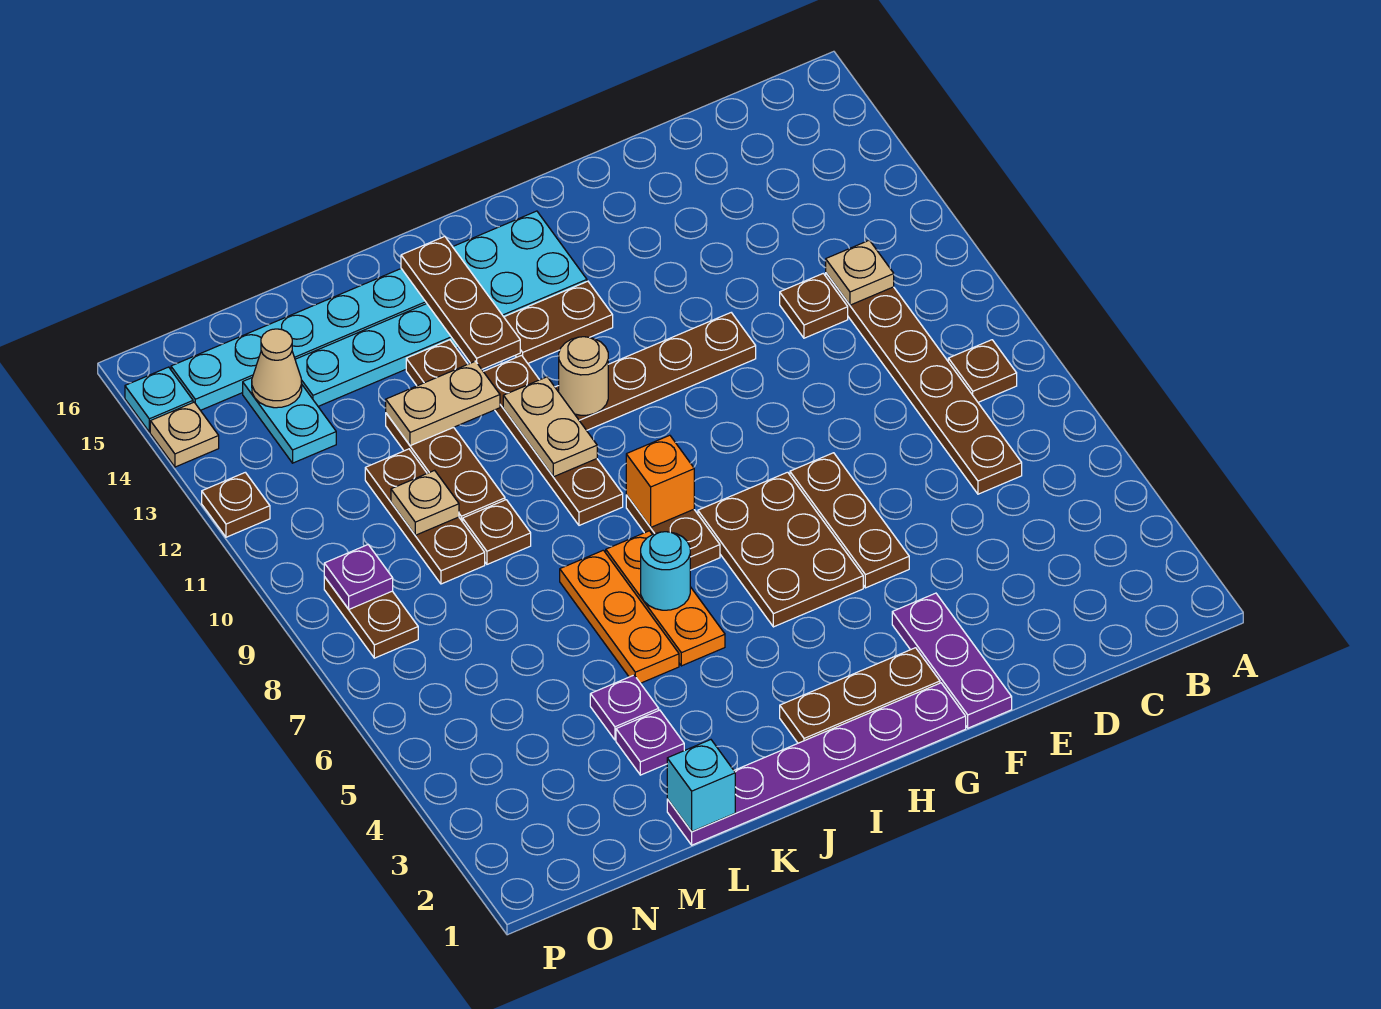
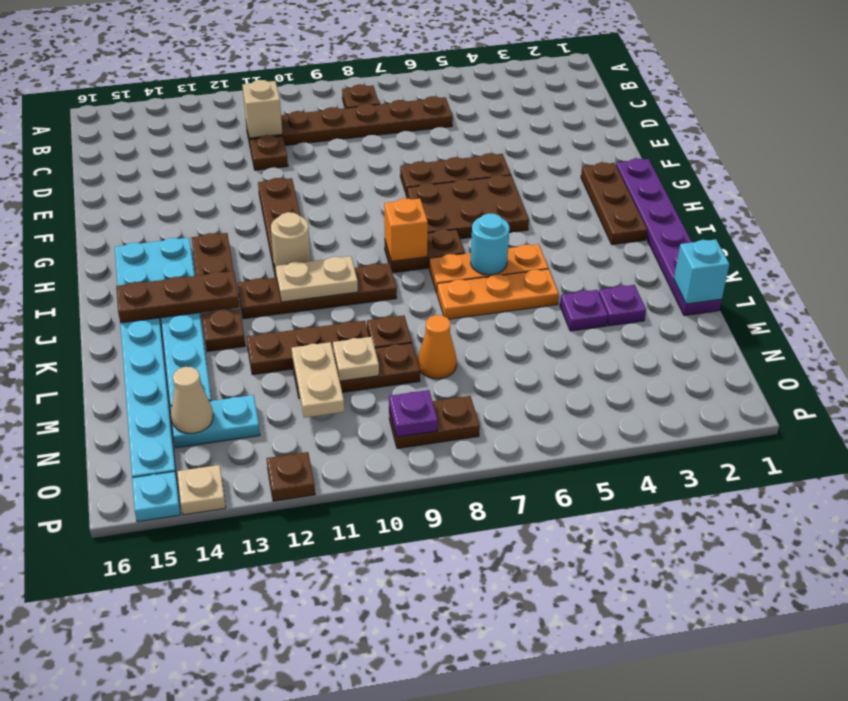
tan plate C11 level 2 -> tan brick C11 level 2
purple plate F1:F3 level 1 -> none
tan plate K12:L12 level 2 -> tan plate M11:N11 level 2
none -> orange cone M8 level 1

